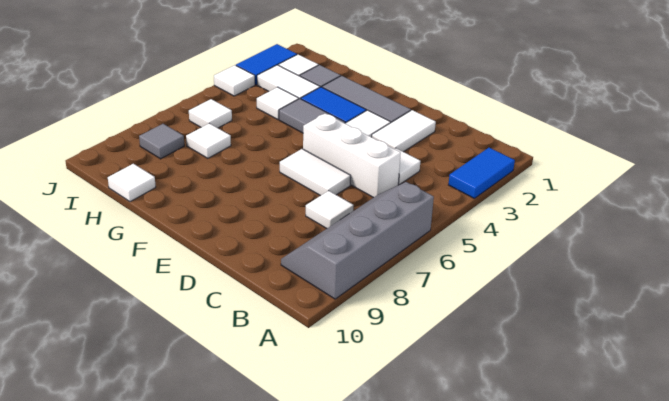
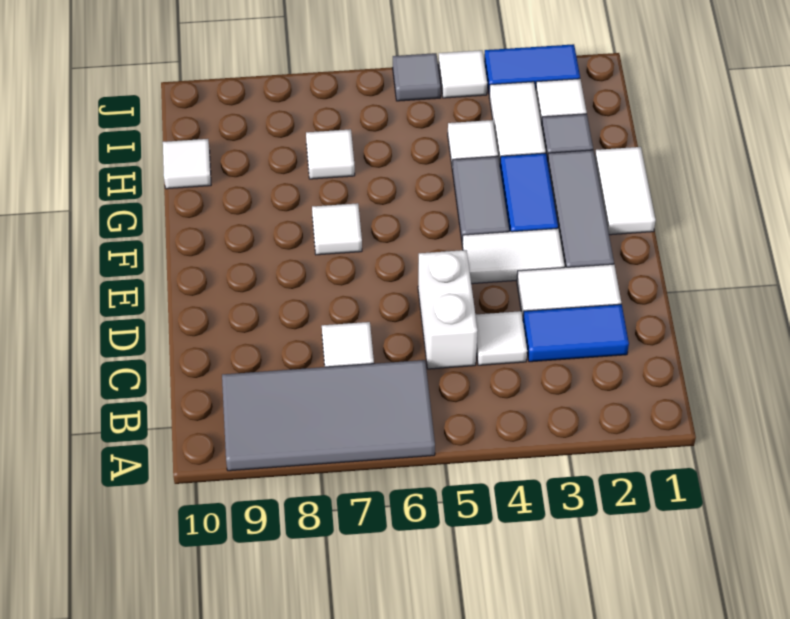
blue tile A2:A3 level 1 -> blue tile C2:C3 level 1
grey slope A6:B9 level 1 top A -> grey tile A6:B9 level 1
white brick C5:E5 level 1 -> white brick C5:D5 level 1
white tile D6:E6 level 1 -> white tile F1:G1 level 1
white tile I6 level 1 -> white tile F7 level 1
grey tile I8 level 1 -> grey tile J5 level 1

